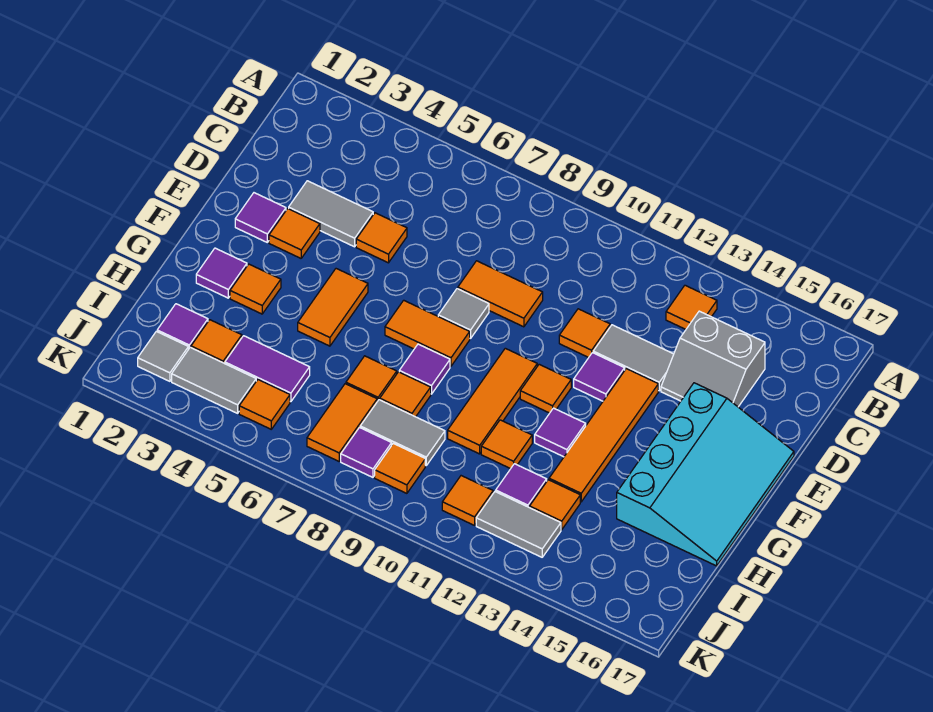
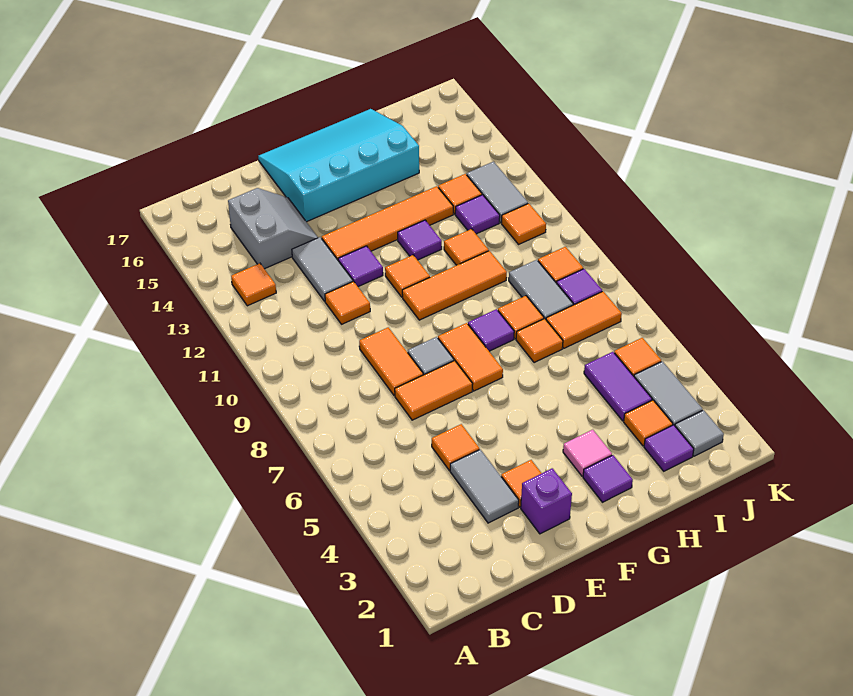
purple tile E2 level 1 -> purple brick E2 level 1
orange tile F5:G5 level 1 -> orange tile D7:E7 level 1
orange tile G3 level 1 -> pink tile G3 level 1

